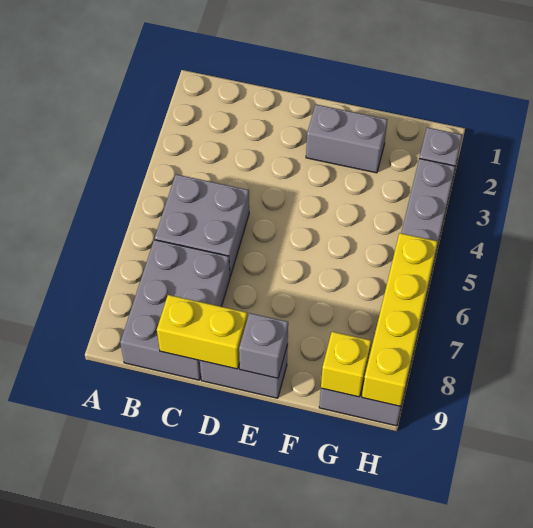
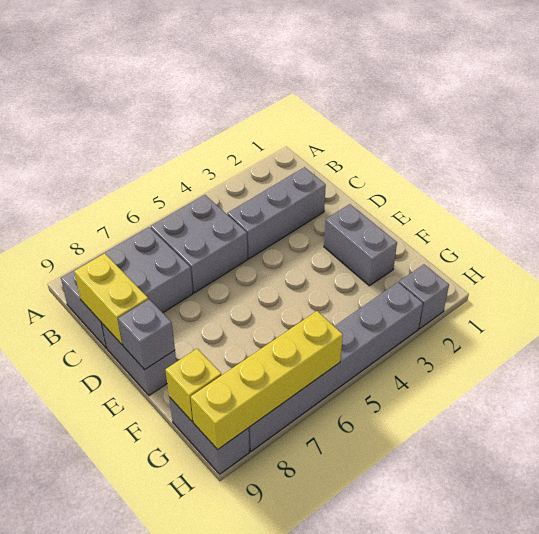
none -> grey brick C2:C4 level 1

